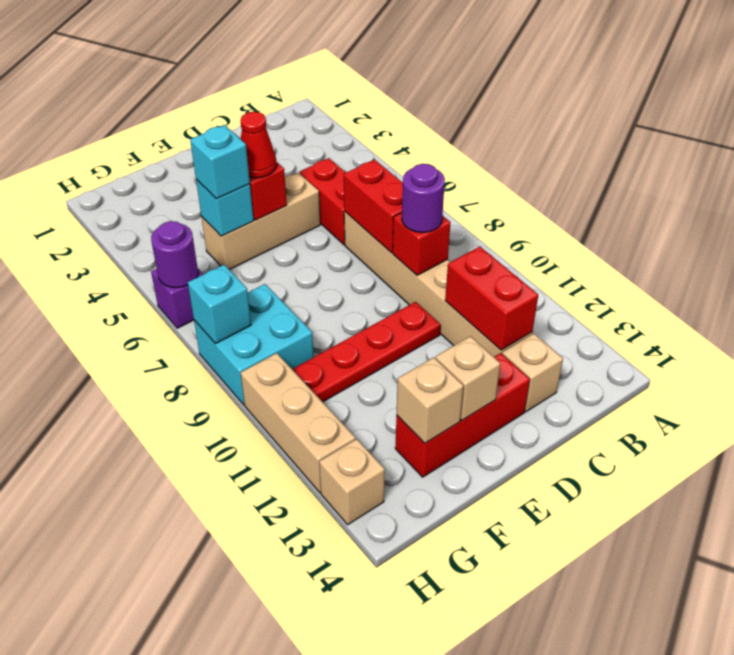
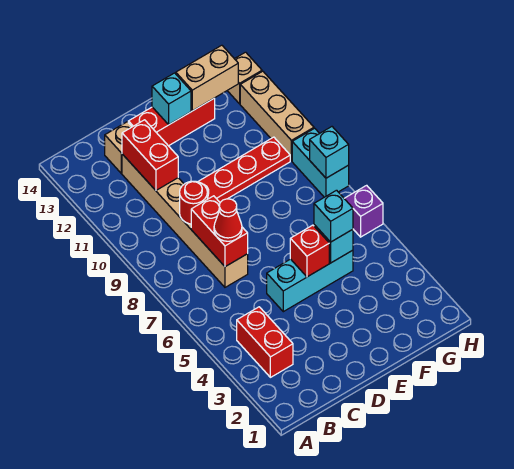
red brick C5:C6 level 1 -> red brick B3:B4 level 1
red brick C9 level 2 -> red round brick C9 level 2
purple round brick C9 level 3 -> none
tan brick D5:F5 level 1 -> cyan brick D5:F5 level 1
red cone E5 level 3 -> red cone C7 level 3
tan brick E13 level 2 -> cyan brick E13 level 2
tan brick F13 level 2 -> tan brick F13:G13 level 2
cyan brick G8:H9 level 1 -> cyan brick H8:H9 level 1
purple round brick H6 level 2 -> none

